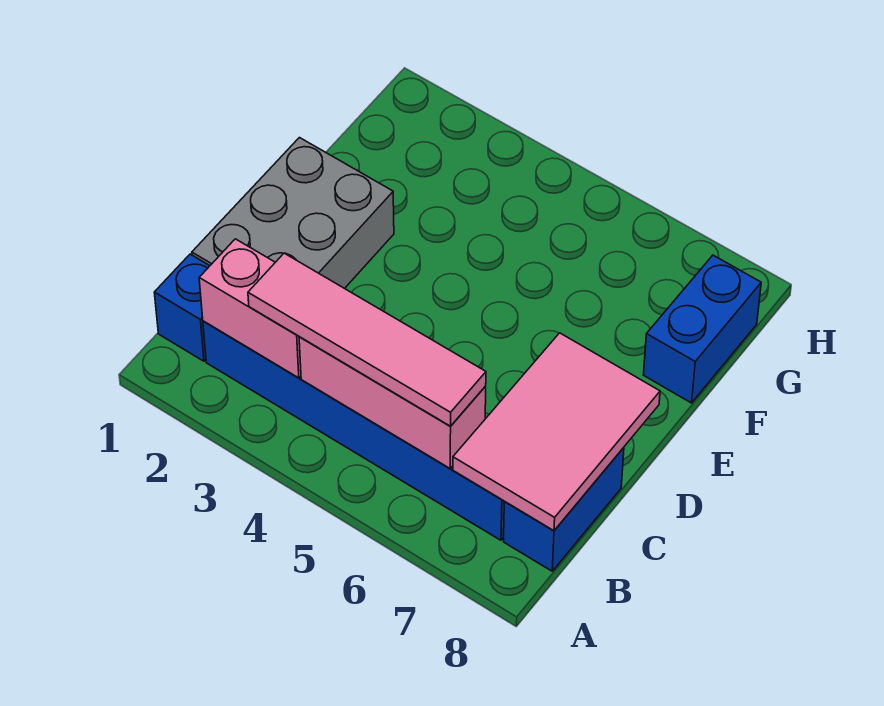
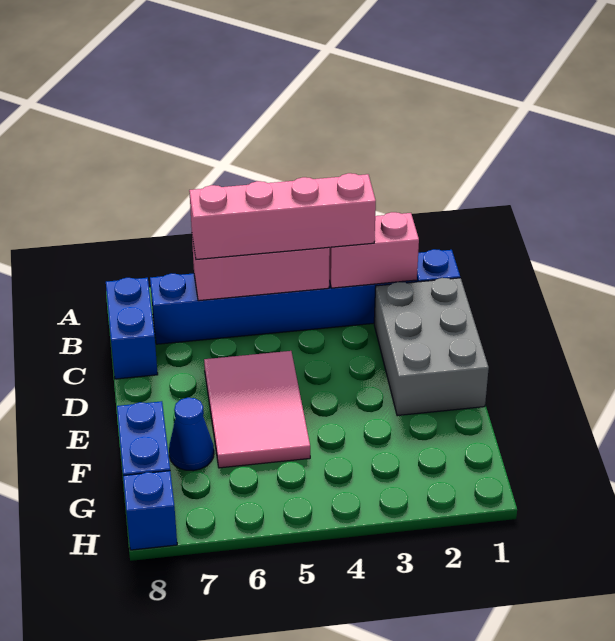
pink tile B3:B6 level 3 -> pink brick B3:B6 level 3
pink tile B7:D8 level 2 -> pink tile D5:F6 level 1
none -> blue cone F7 level 1
none -> blue brick H8 level 1

